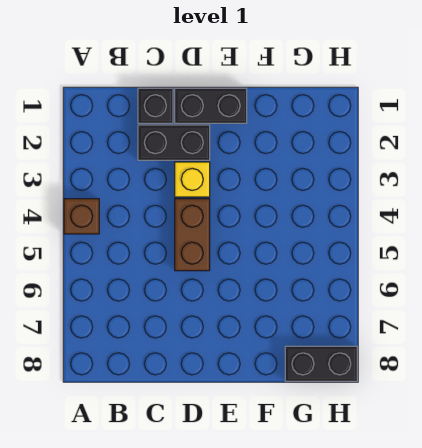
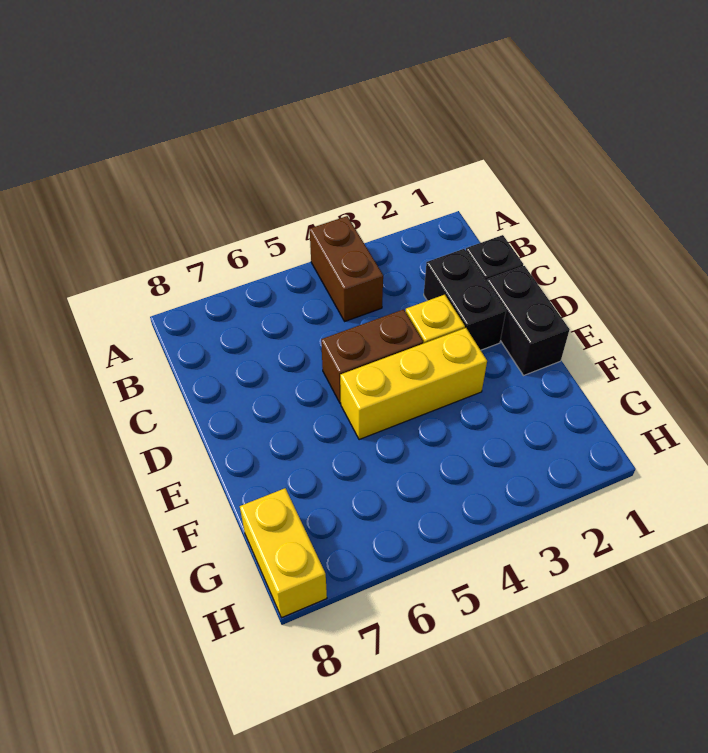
brown brick A4 level 1 -> brown brick A4:B4 level 1
none -> yellow brick E3:E5 level 1
black brick G8:H8 level 1 -> yellow brick G8:H8 level 1

